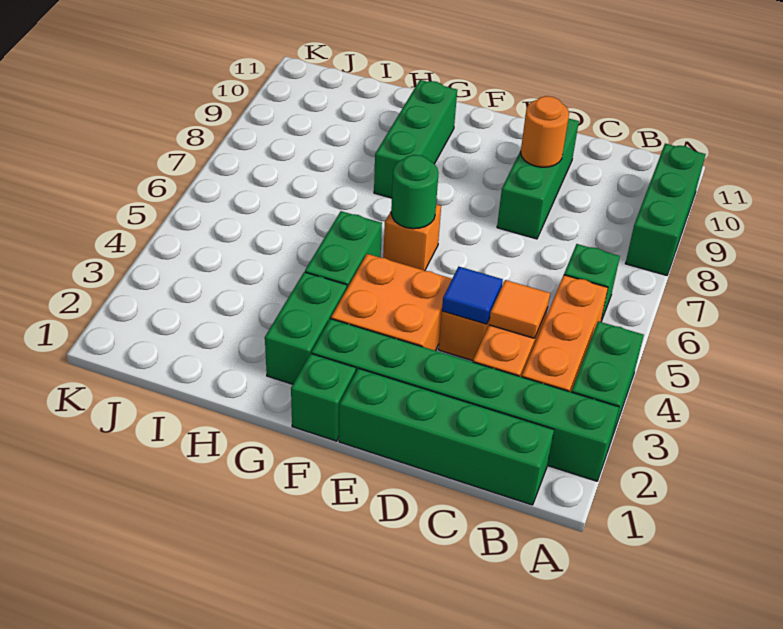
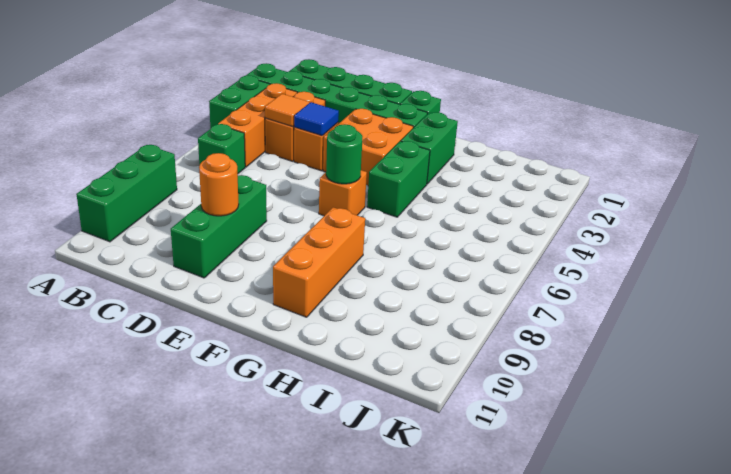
green brick G8:G10 level 1 -> orange brick G8:G10 level 1

